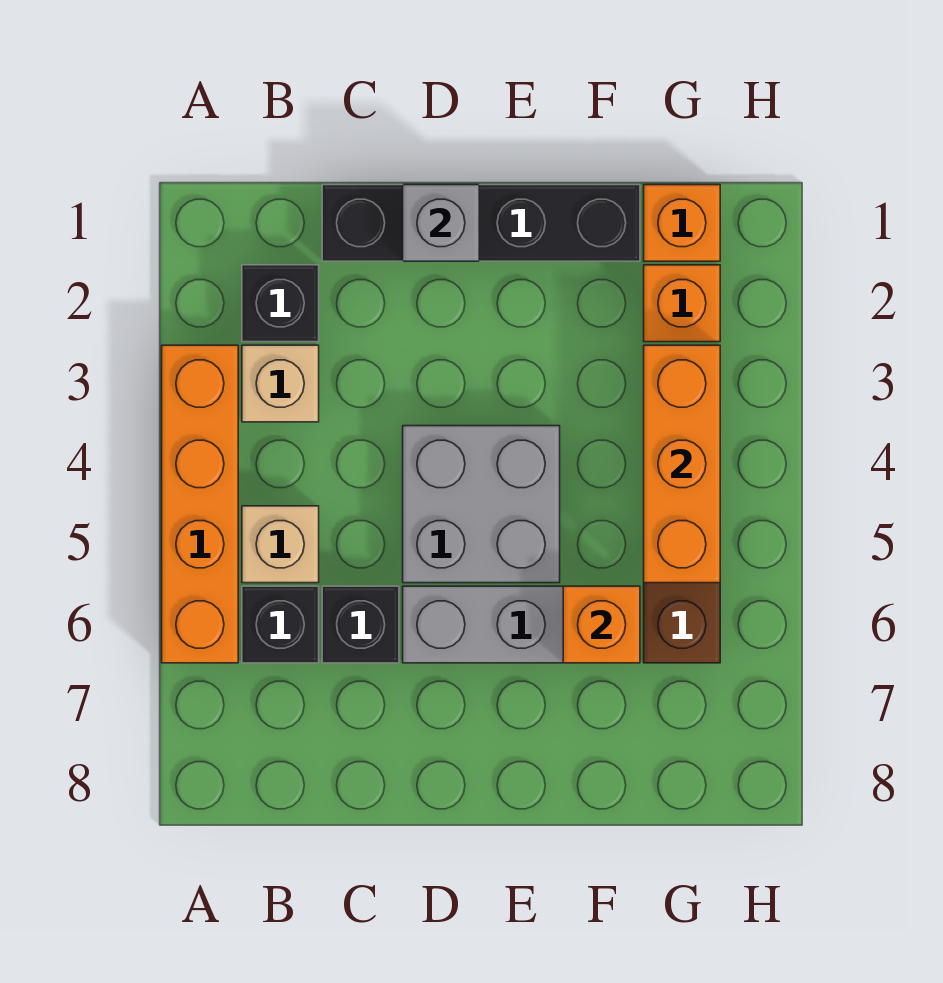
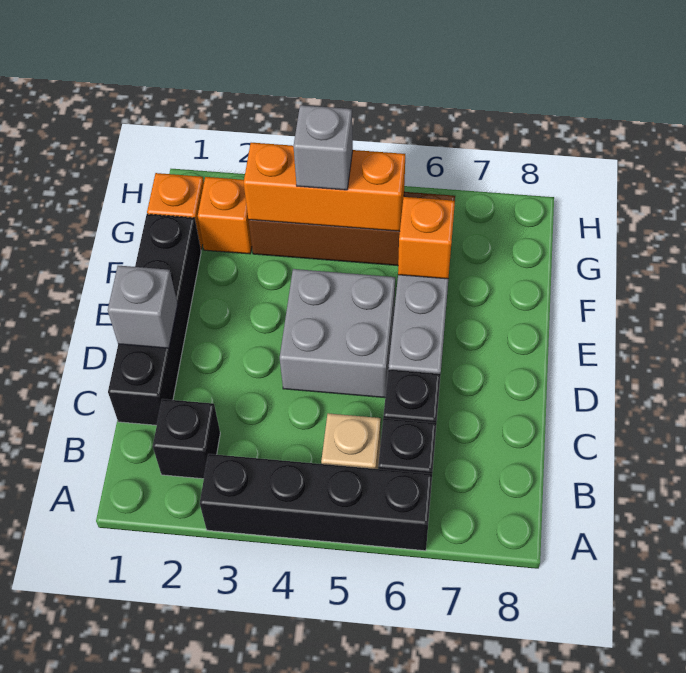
orange brick A3:A6 level 1 -> black brick A3:A6 level 1
tan brick B3 level 1 -> none
none -> grey brick G4 level 3

